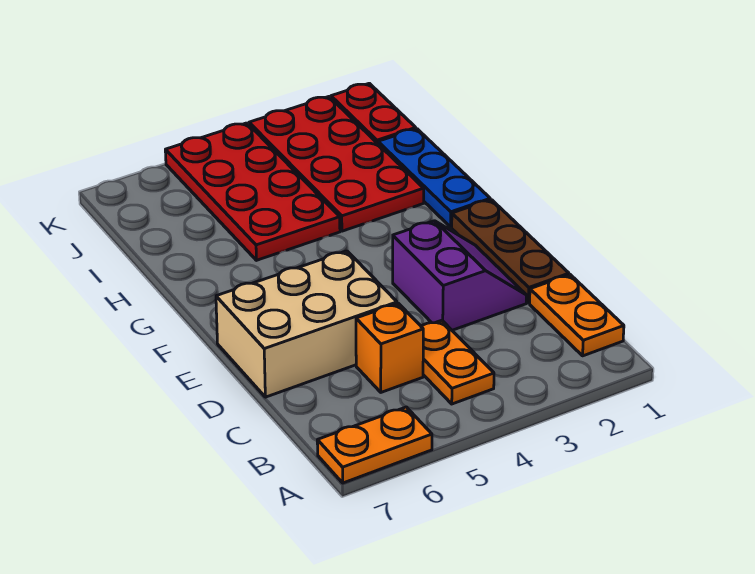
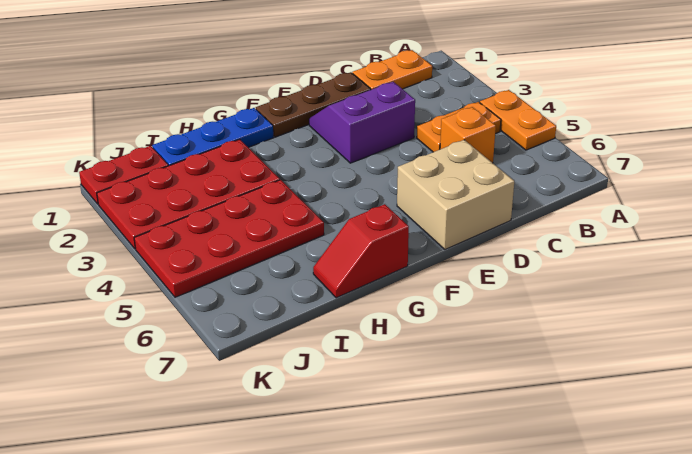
orange plate A6:A7 level 1 -> orange plate A4:A5 level 1
tan brick D5:E7 level 1 -> tan brick D6:E7 level 1
none -> red slope G7:H7 level 1 top G

